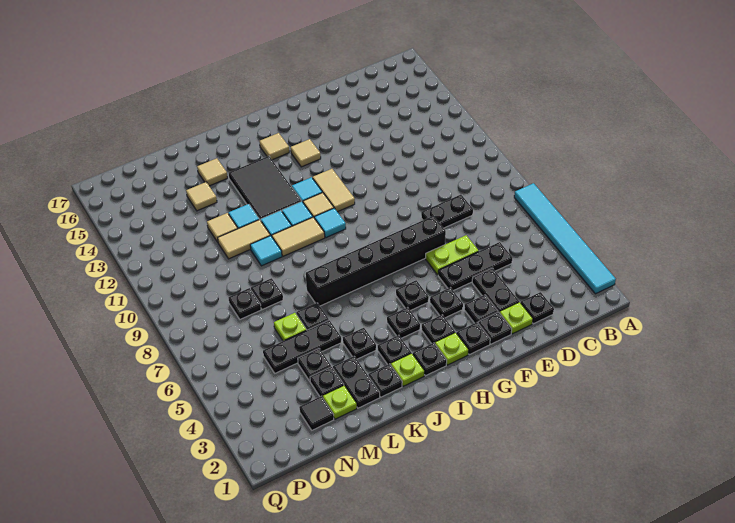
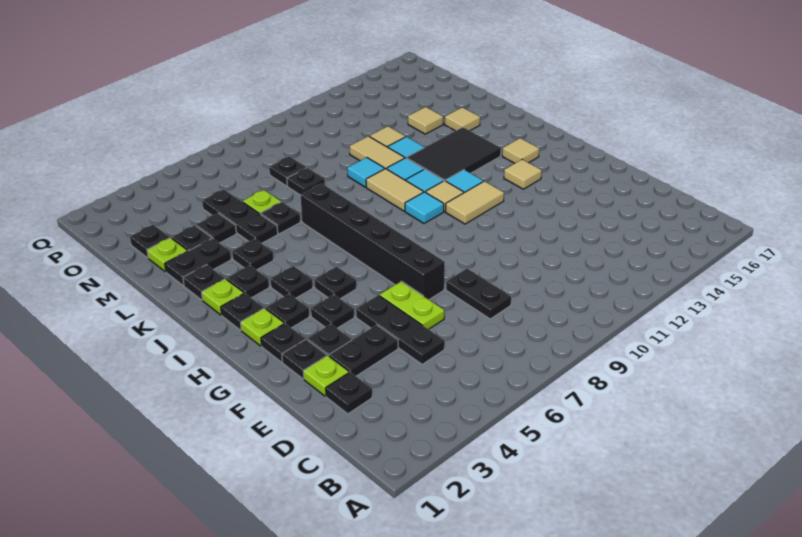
cyan tile A2:A7 level 1 -> none
black tile N2 level 1 -> black plate N2 level 1

